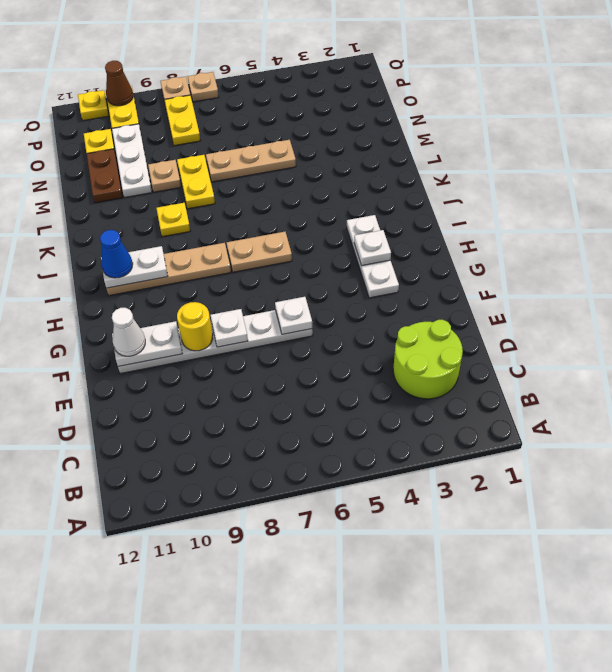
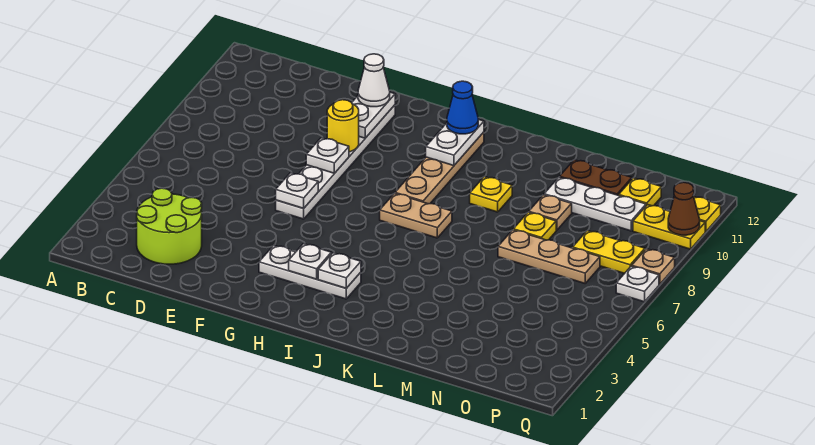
none -> white plate I3 level 2
tan plate I6:I7 level 1 -> tan plate I7:J7 level 1
yellow plate L8:M8 level 1 -> yellow plate M8 level 1
tan plate M5:M7 level 1 -> tan plate M7:O7 level 1
tan plate Q7 level 1 -> white plate Q7 level 1

